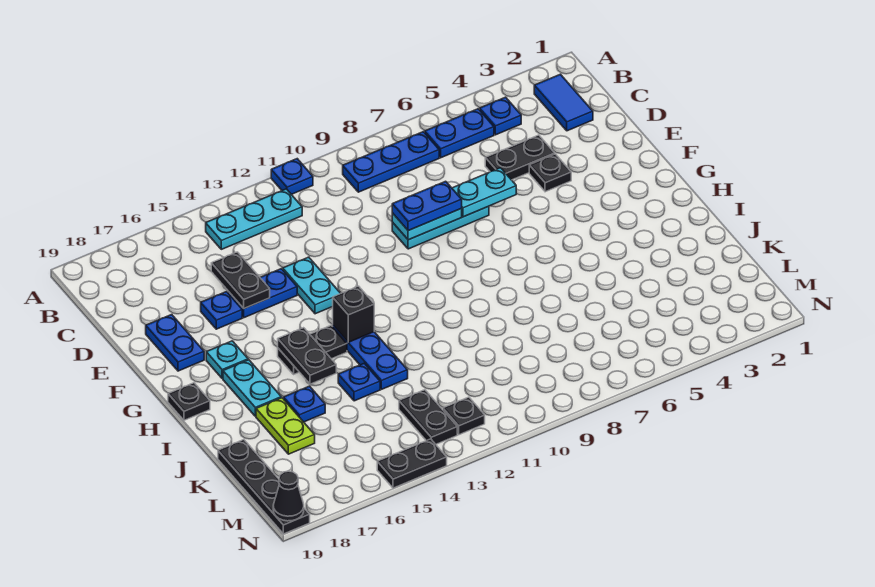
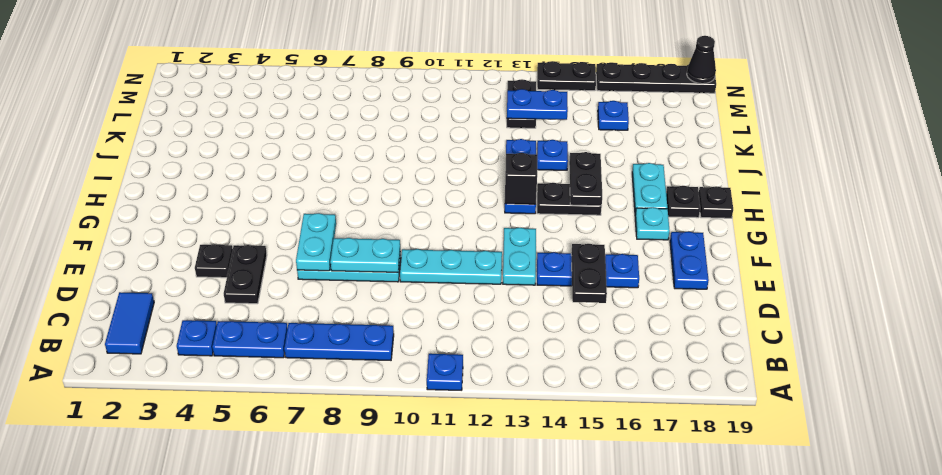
cyan plate B12:B14 level 1 -> cyan plate E10:E12 level 1
black plate D4:D5 level 1 -> black plate D5:E5 level 1
cyan plate E6:E7 level 2 -> cyan plate E7:F7 level 2
blue plate E8:E9 level 3 -> blue plate L13:L14 level 2
blue plate J16 level 1 -> blue plate L16 level 1
lime plate J17:K17 level 1 -> none
black plate K19:N19 level 1 -> black plate N16:N19 level 1
black plate M12 level 1 -> black plate H18 level 1

